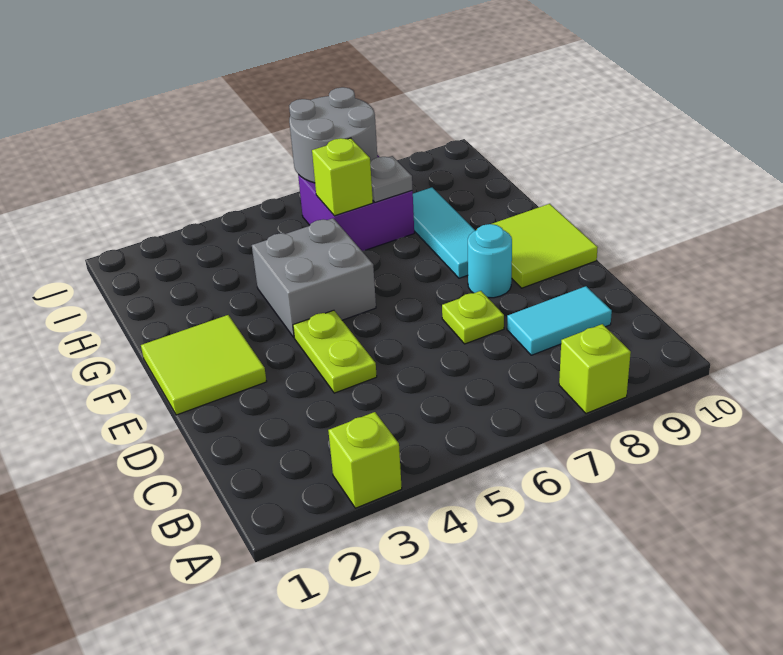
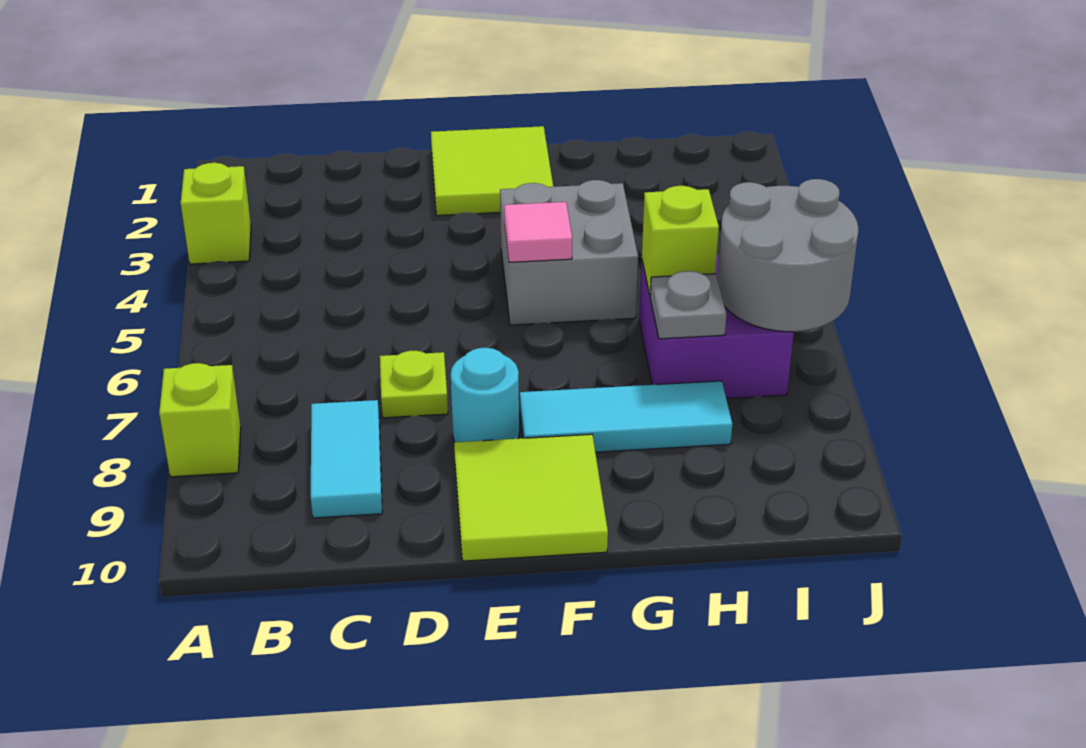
lime plate D4:E4 level 1 -> none
none -> pink tile F5 level 2

